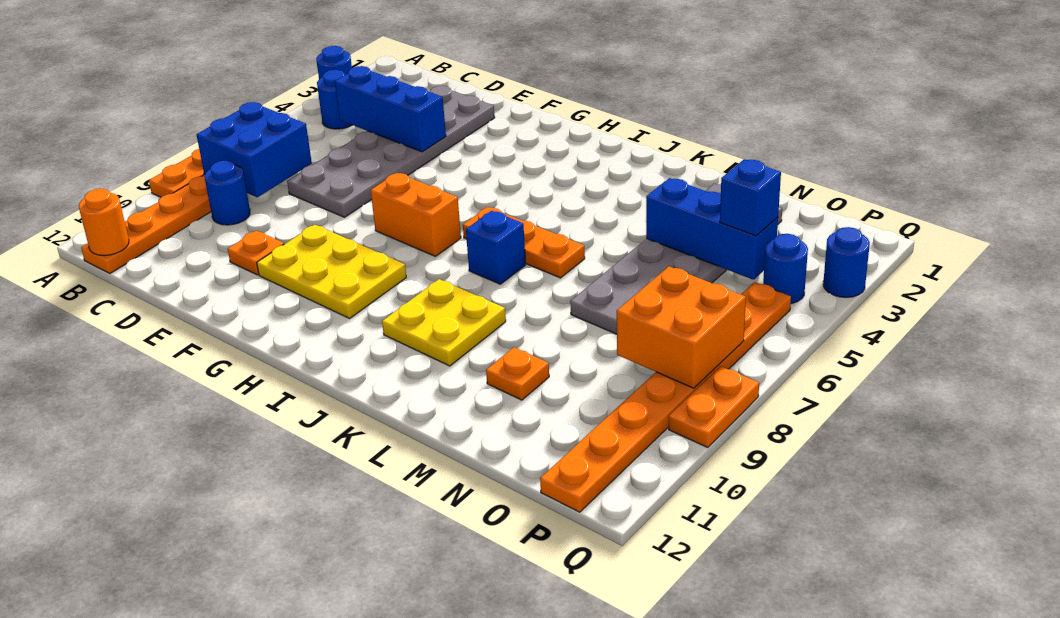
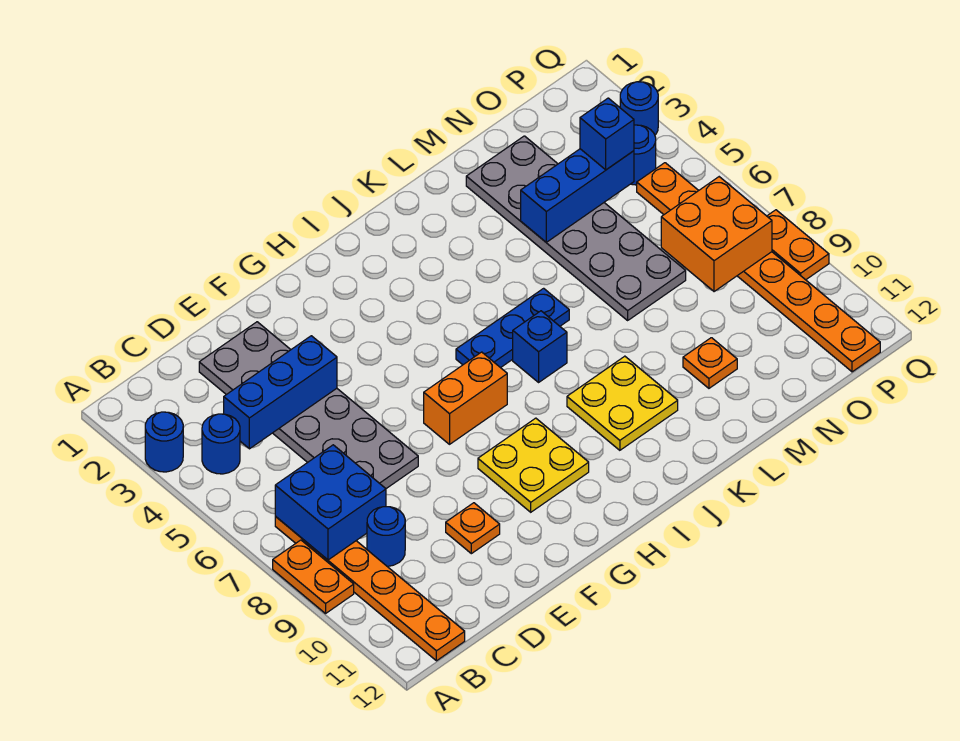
orange round brick B12 level 2 -> none
yellow plate F9:H10 level 1 -> yellow plate G9:H10 level 1
orange plate I6:K6 level 1 -> blue plate I6:K6 level 1

